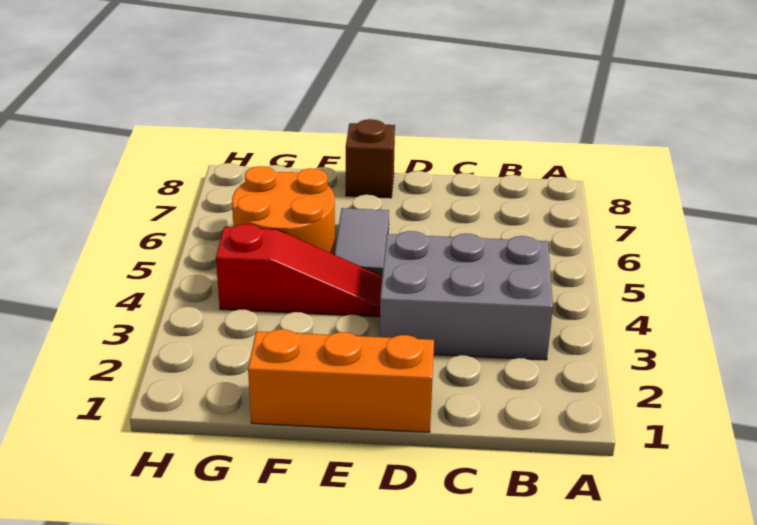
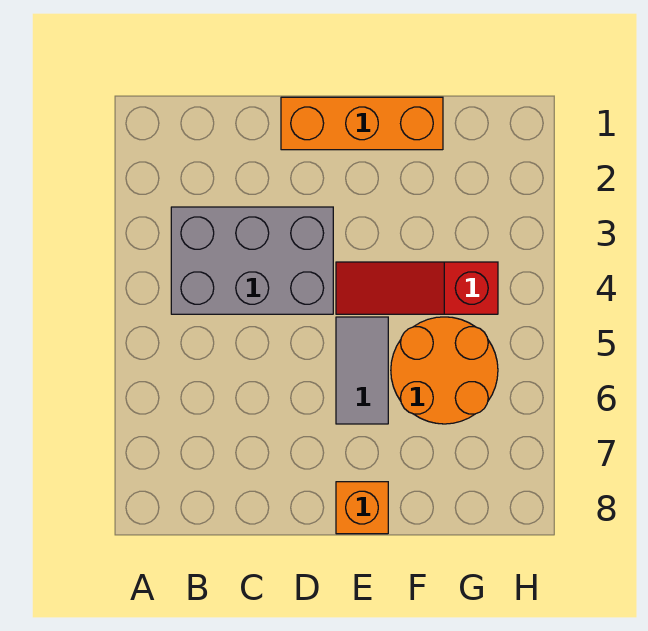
brown brick E8 level 1 -> orange brick E8 level 1

